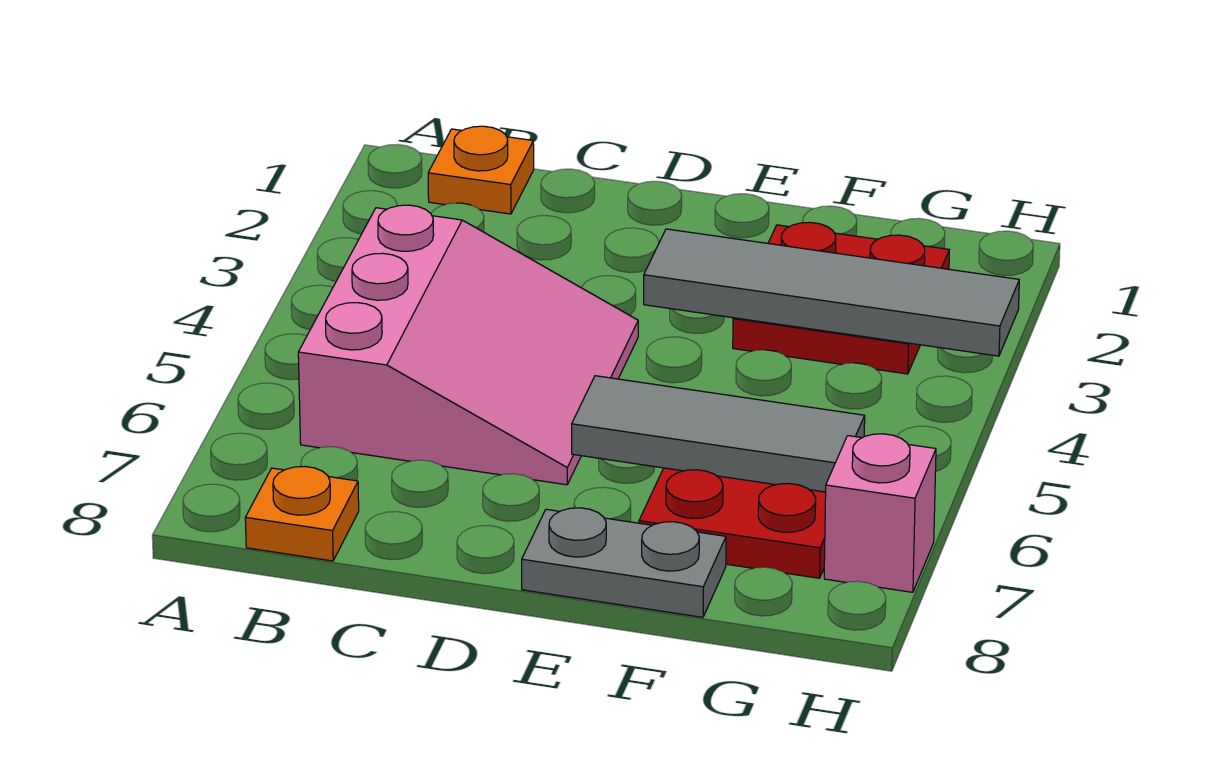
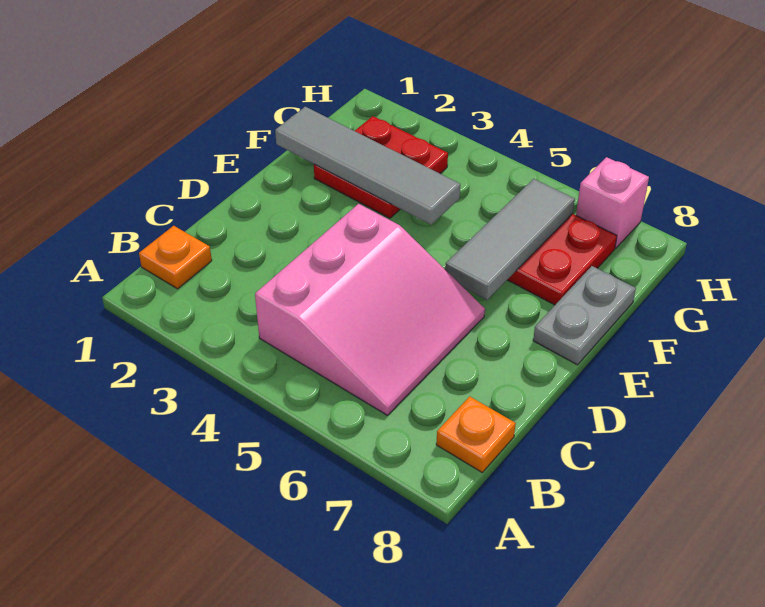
pink slope B4:D6 level 1 top B -> pink slope B4:D6 level 1 top 4
grey tile E3:H3 level 2 -> grey tile F1:F4 level 2

